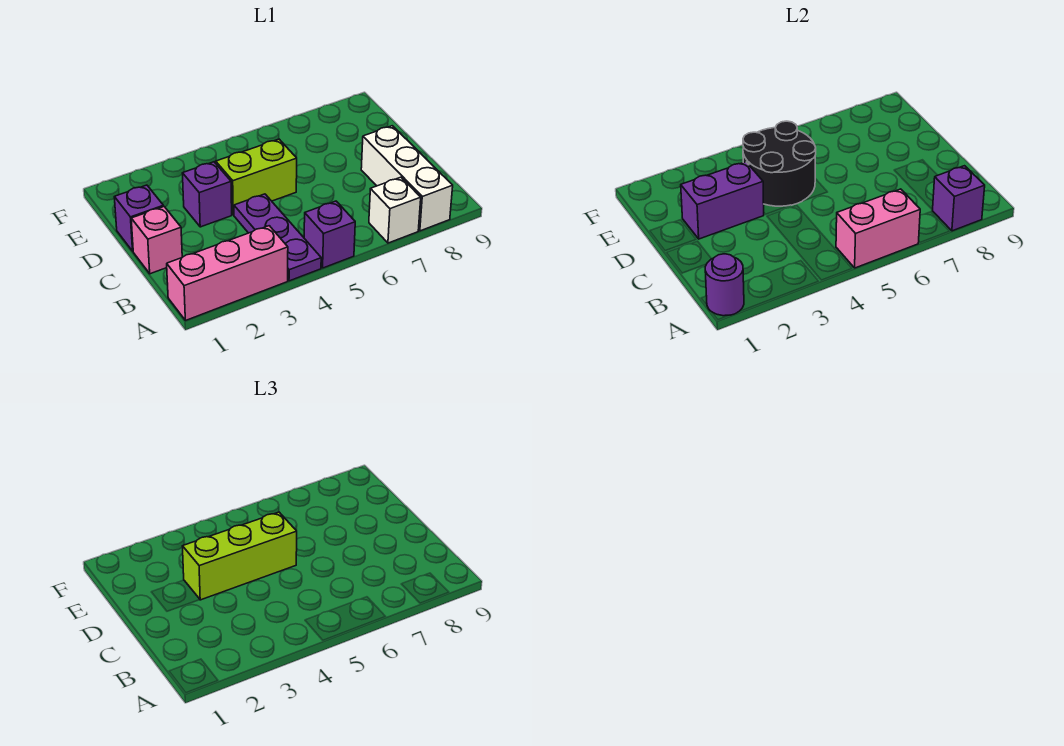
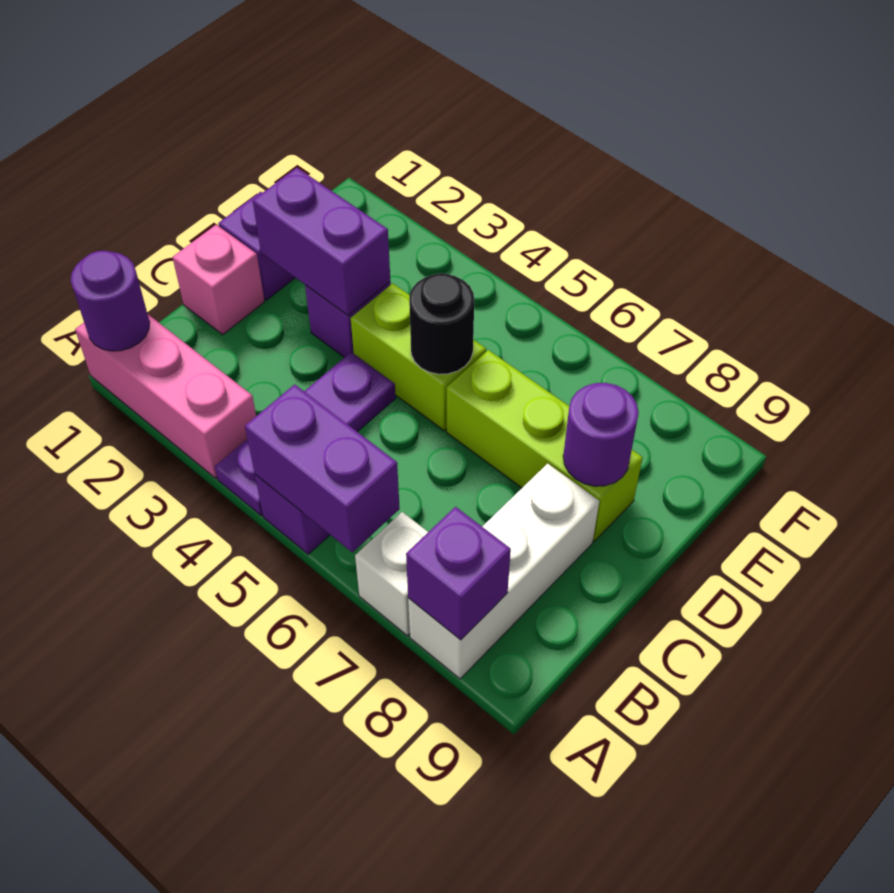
pink brick A5:A6 level 2 -> purple brick A5:A6 level 2
lime brick D3:D5 level 3 -> lime brick D6:D8 level 1
black round brick D4:E5 level 2 -> black round brick D5 level 2
none -> purple round brick D8 level 2

